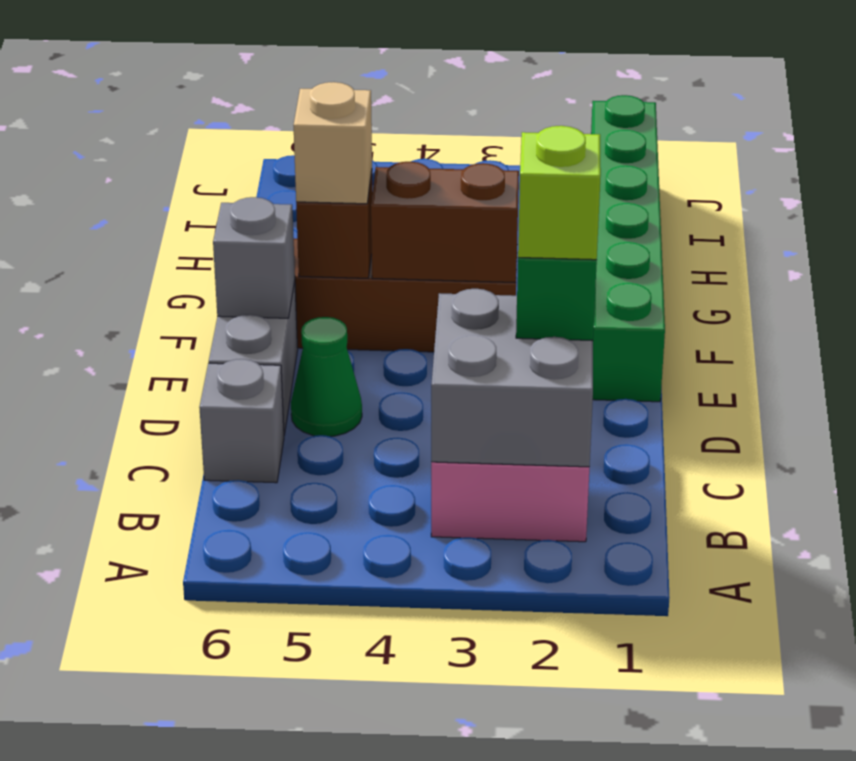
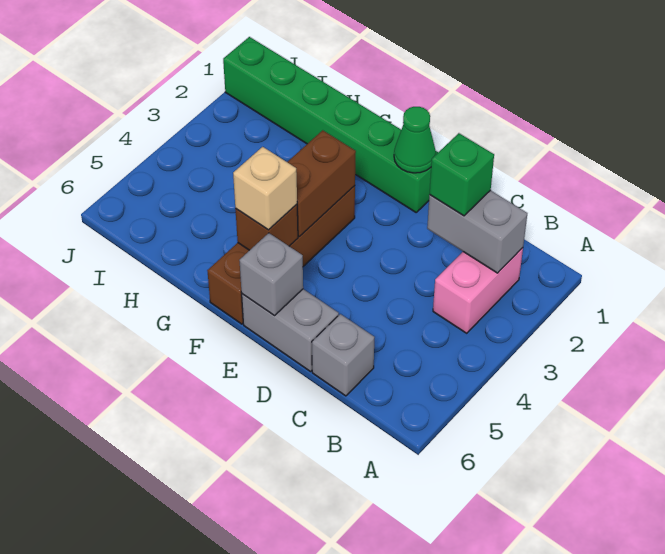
grey brick B2:C3 level 2 -> grey brick B2:C2 level 2
lime brick C2 level 4 -> none
green cone D5 level 1 -> green cone E1 level 2

